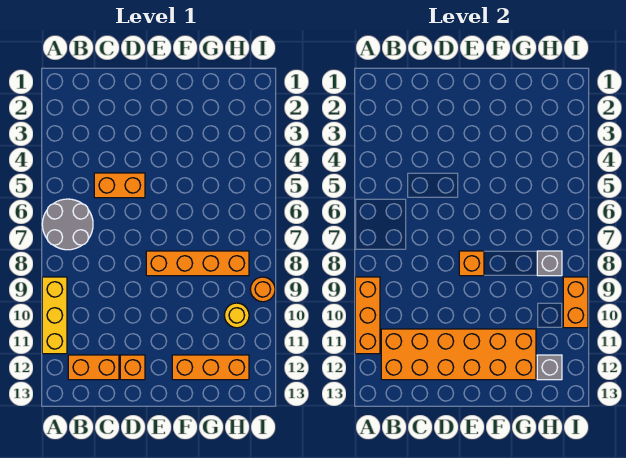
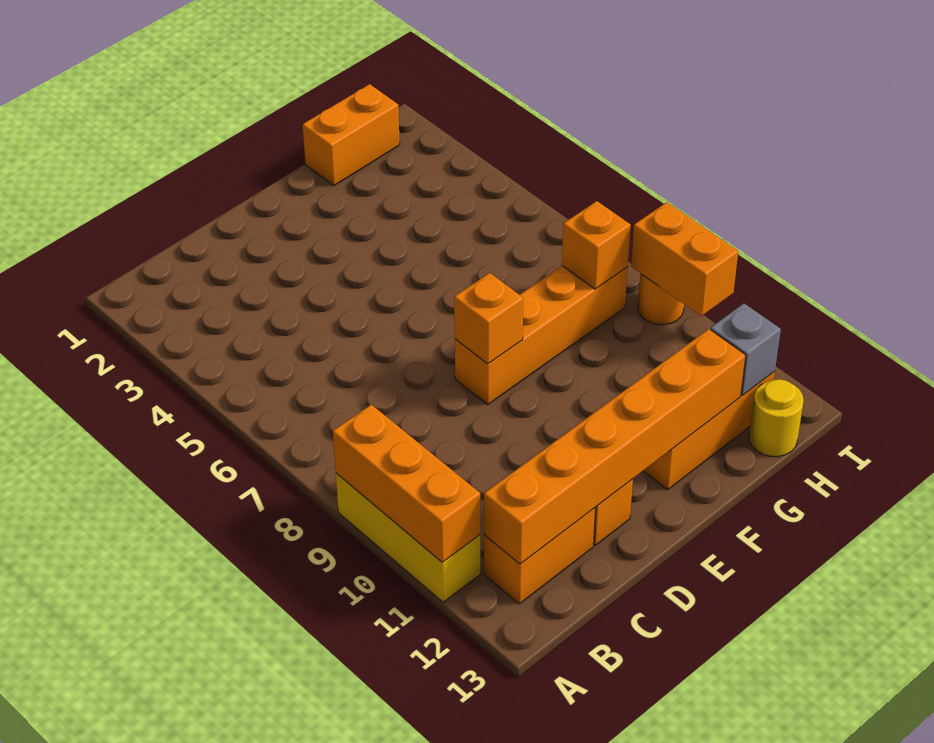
grey round brick A6:B7 level 1 -> none
orange brick B11:G12 level 2 -> orange brick B12:G12 level 2
orange brick C5:D5 level 1 -> orange brick G1:H1 level 1
grey brick H8 level 2 -> orange brick H8 level 2
yellow round brick H10 level 1 -> yellow round brick H13 level 1

